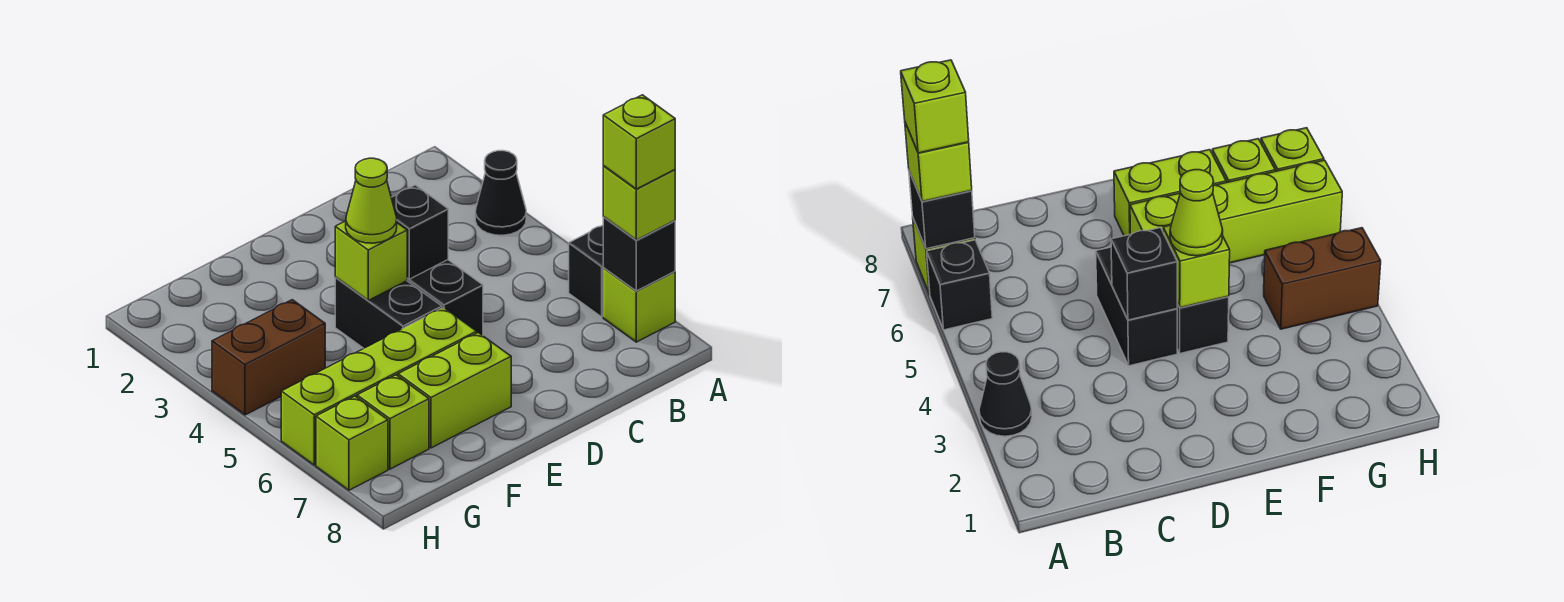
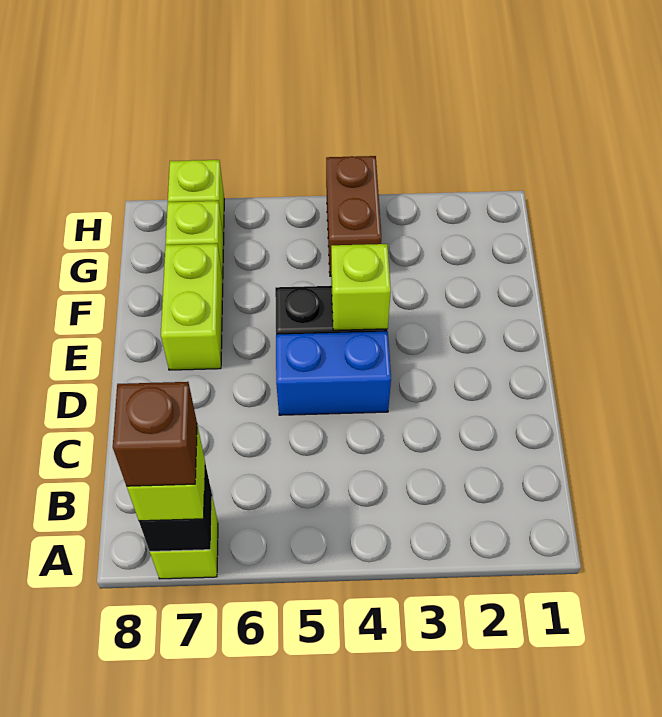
black cone A3 level 1 -> none
black brick A6 level 1 -> none
lime brick A7 level 4 -> brown brick A7 level 4
black brick D4:D5 level 1 -> blue brick D4:D5 level 1
black brick D4 level 2 -> none
lime cone E4 level 3 -> none
lime brick E6:H6 level 1 -> none

